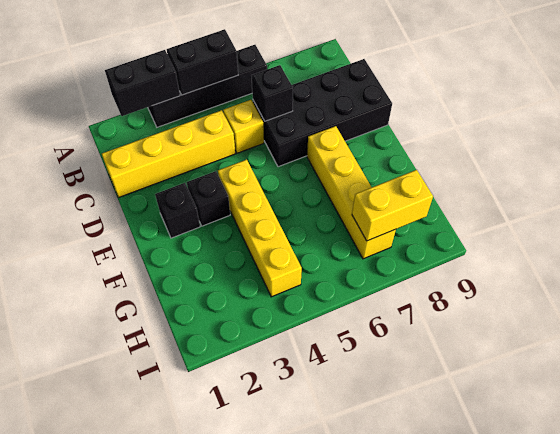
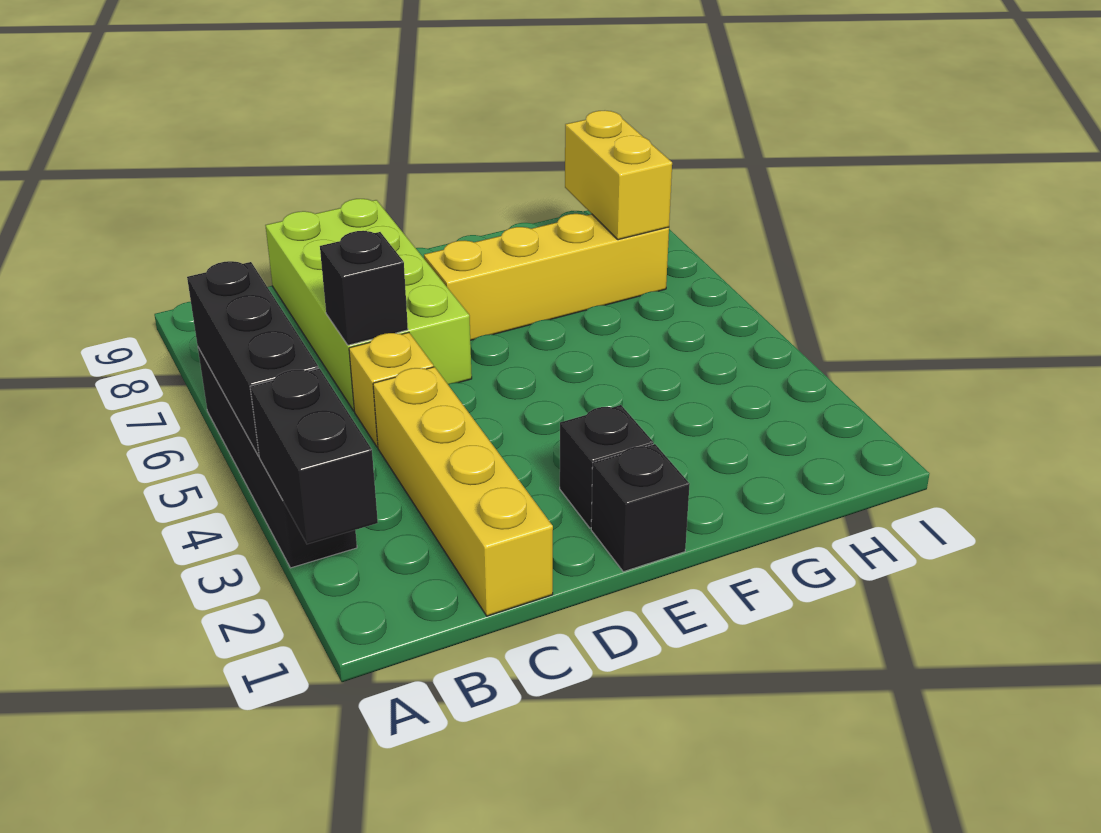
black brick A4:A5 level 2 -> black brick A4:A6 level 2
black brick C6:D9 level 1 -> lime brick C6:D9 level 1
black brick E3 level 1 -> black brick E1 level 1
yellow brick E4:H4 level 1 -> none

